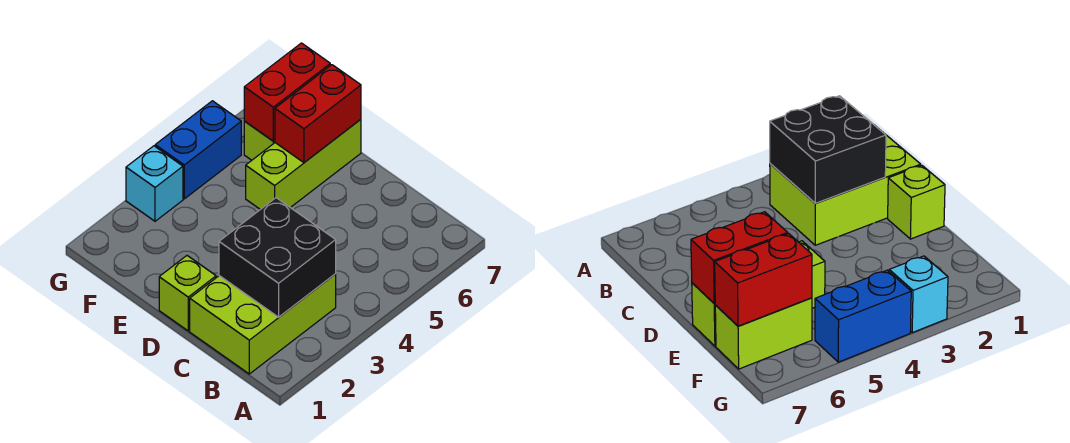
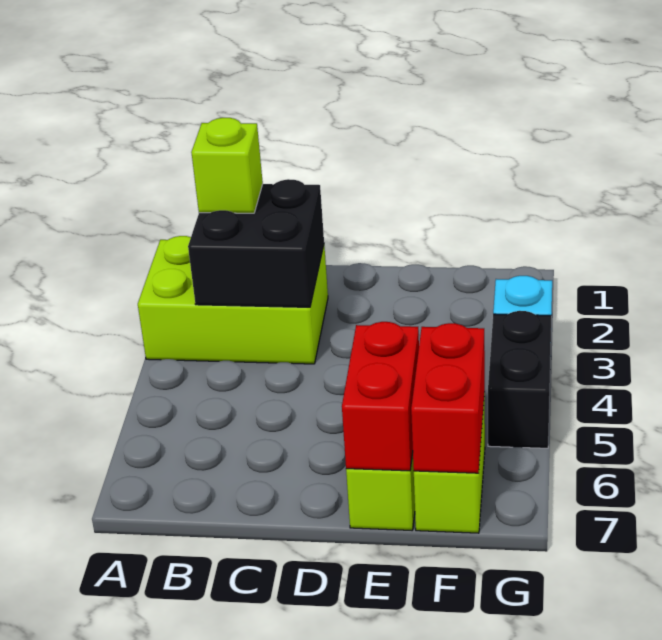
lime brick B1:C3 level 1 -> lime brick A2:C3 level 1
lime brick D1 level 1 -> lime brick B2 level 3
blue brick G4:G5 level 1 -> black brick G4:G5 level 1

